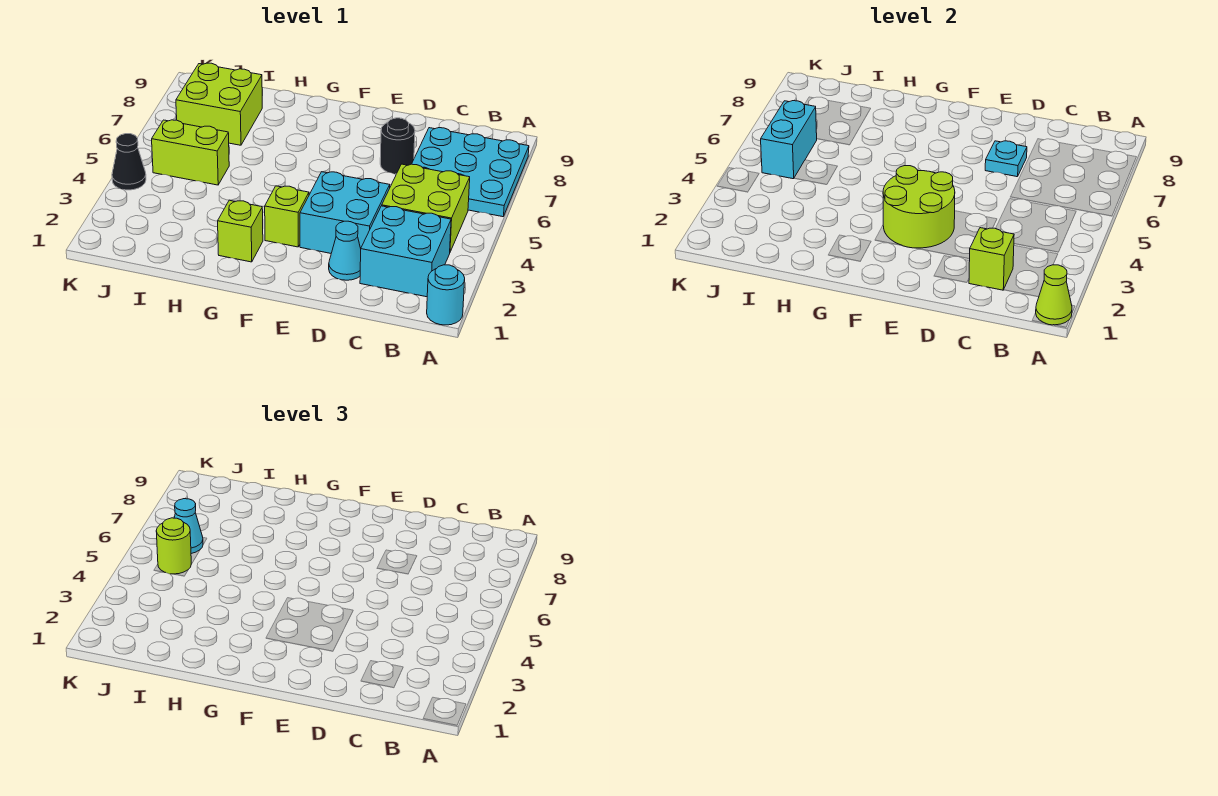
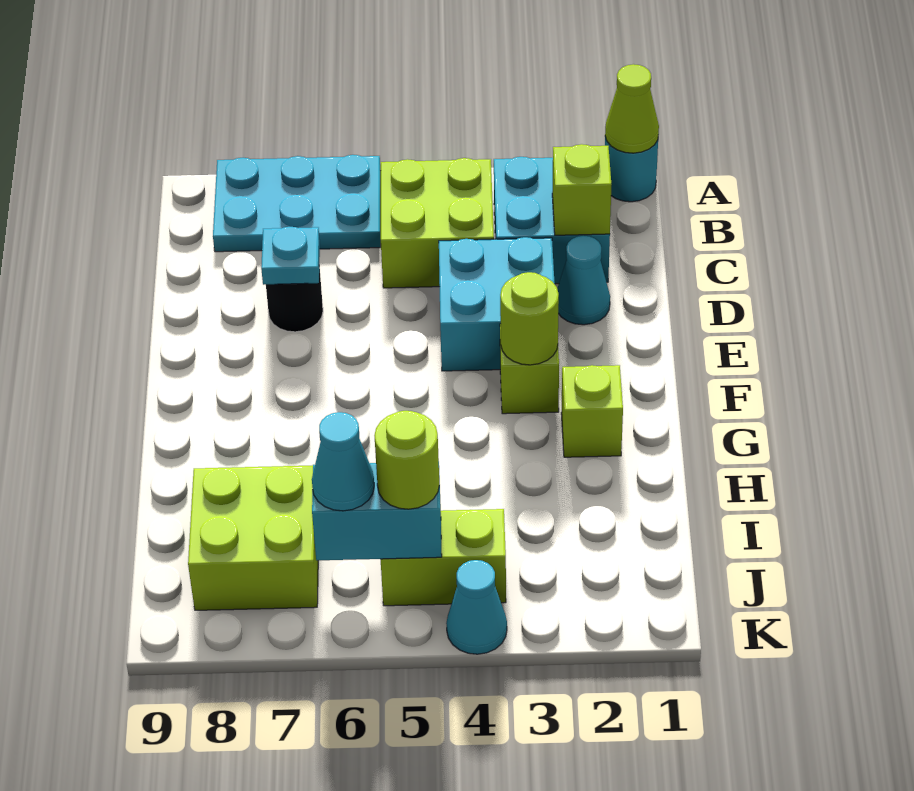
cyan plate A6:C8 level 1 -> cyan plate A6:B8 level 1
lime round brick E3:F4 level 2 -> lime round brick F3 level 2
lime brick I5:J5 level 1 -> lime brick J4:J5 level 1
black cone K4 level 1 -> cyan cone K4 level 1

